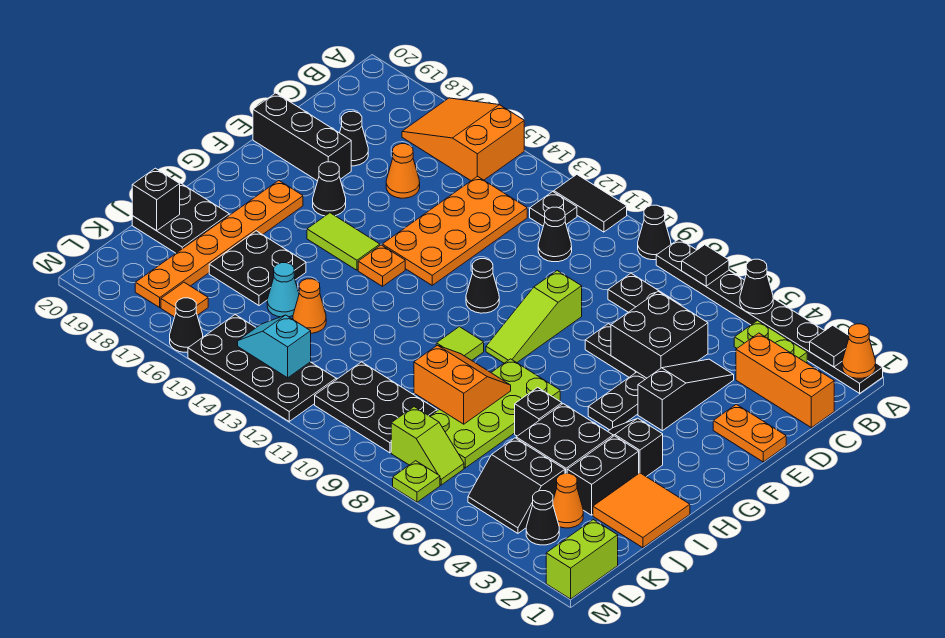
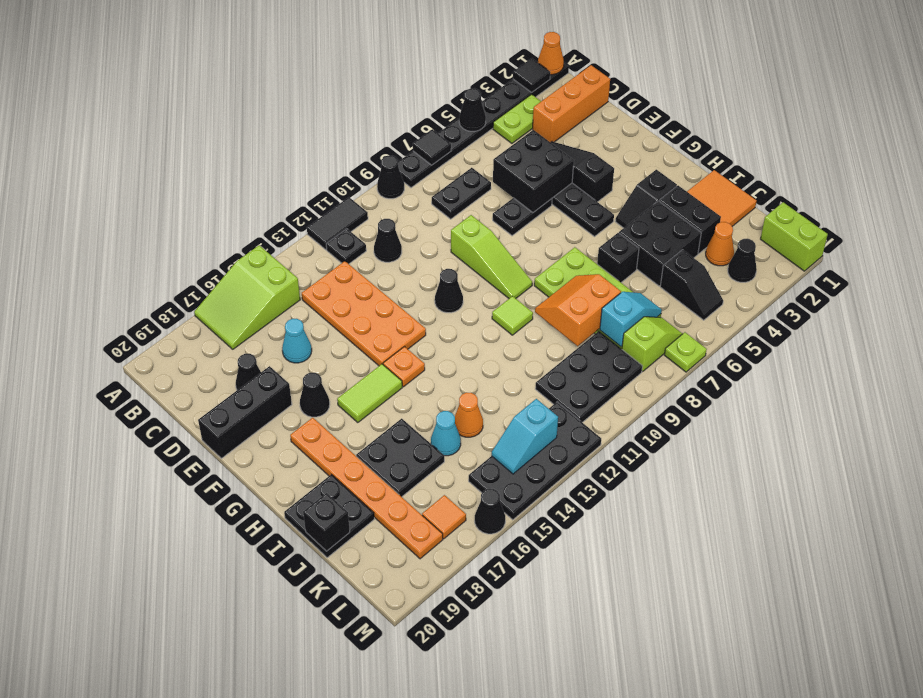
orange slope A15:B17 level 1 top 15 -> lime slope A15:B17 level 1 top 15
orange cone D16 level 1 -> cyan cone D16 level 1
orange plate E1:E2 level 1 -> none
black slope K4:L5 level 1 top K -> black slope K5:L5 level 1 top K
none -> cyan slope K7:K8 level 2 top 8

